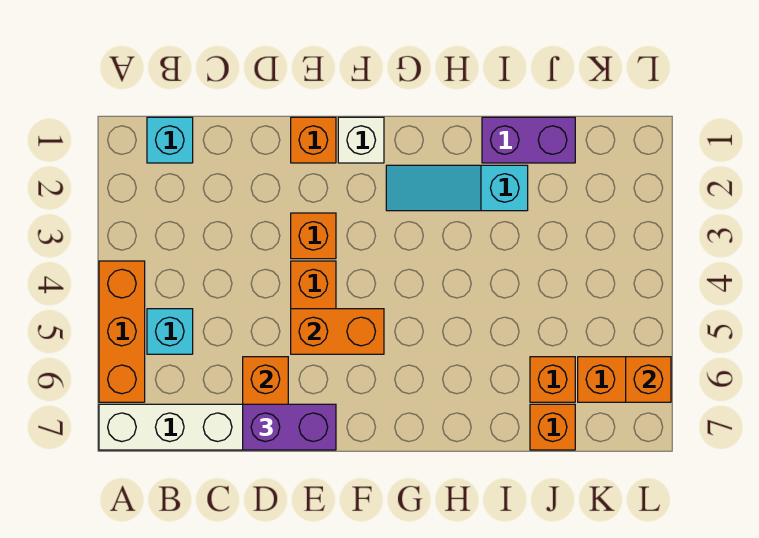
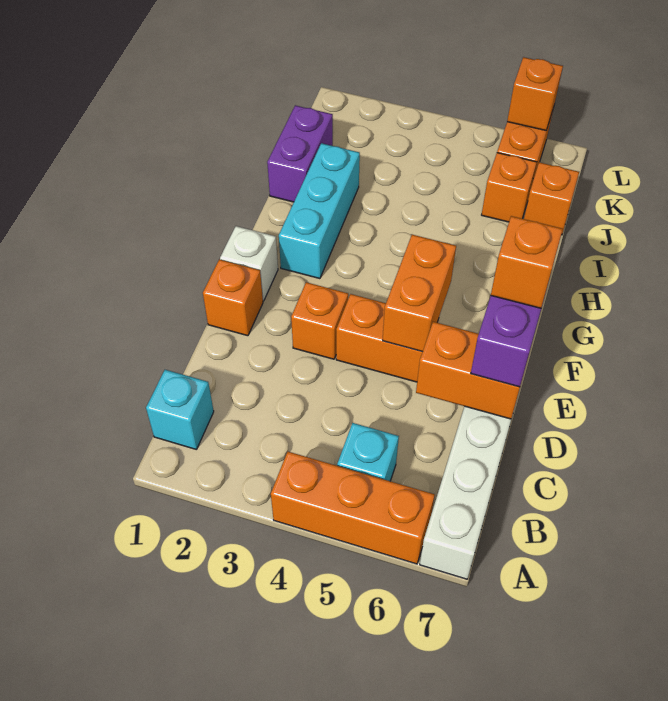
none -> orange brick E7 level 4
cyan slope G2:I2 level 1 top I -> cyan brick G2:I2 level 1

